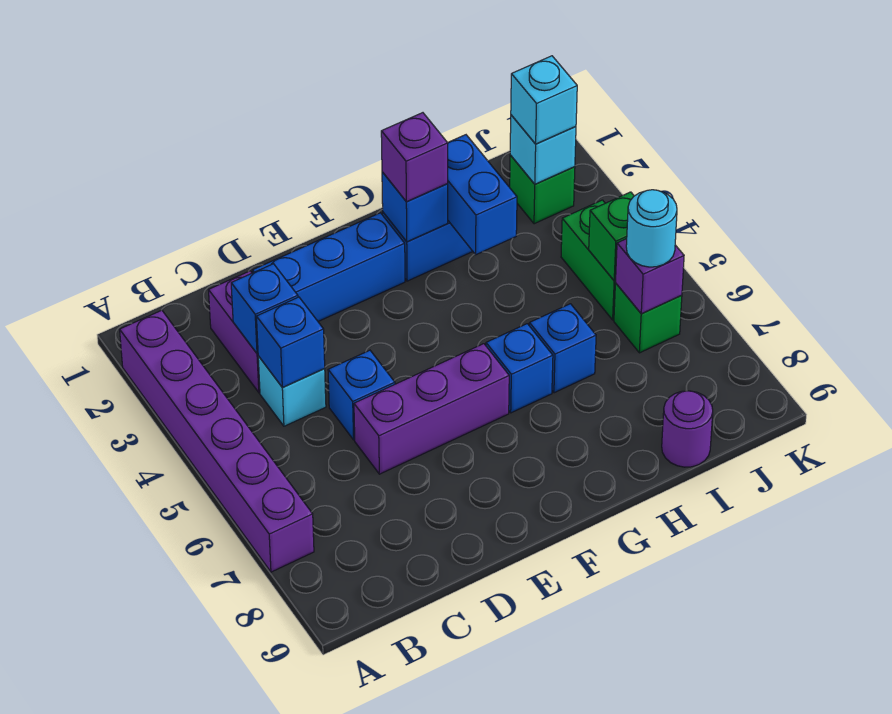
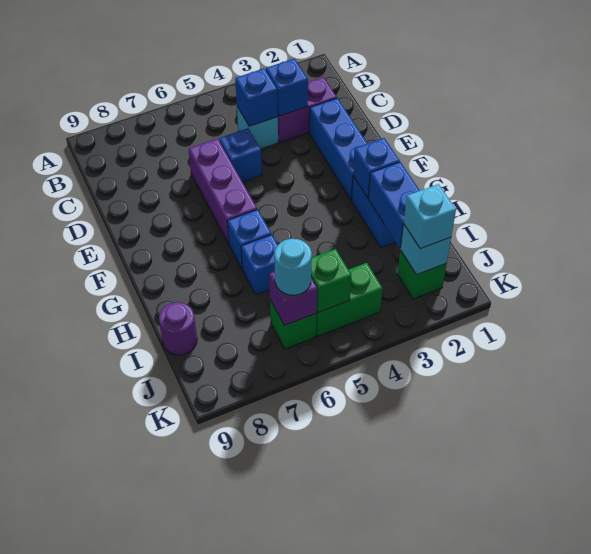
purple brick A2:A7 level 1 -> none
purple brick G2 level 3 -> none
blue brick H2:H3 level 2 -> blue brick H2:I2 level 2

